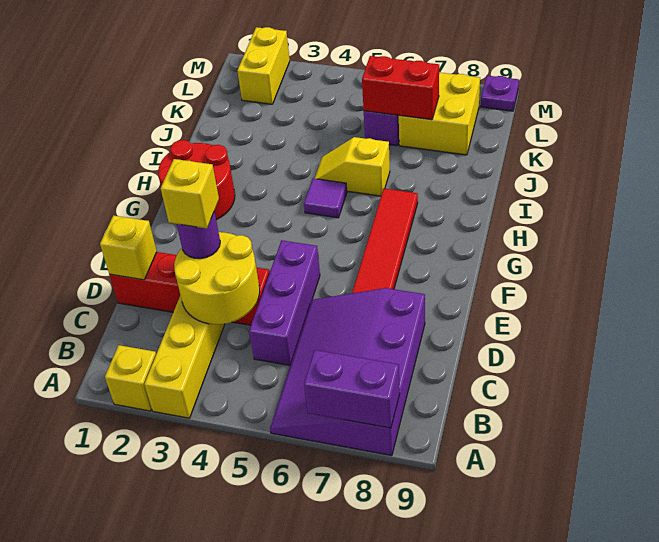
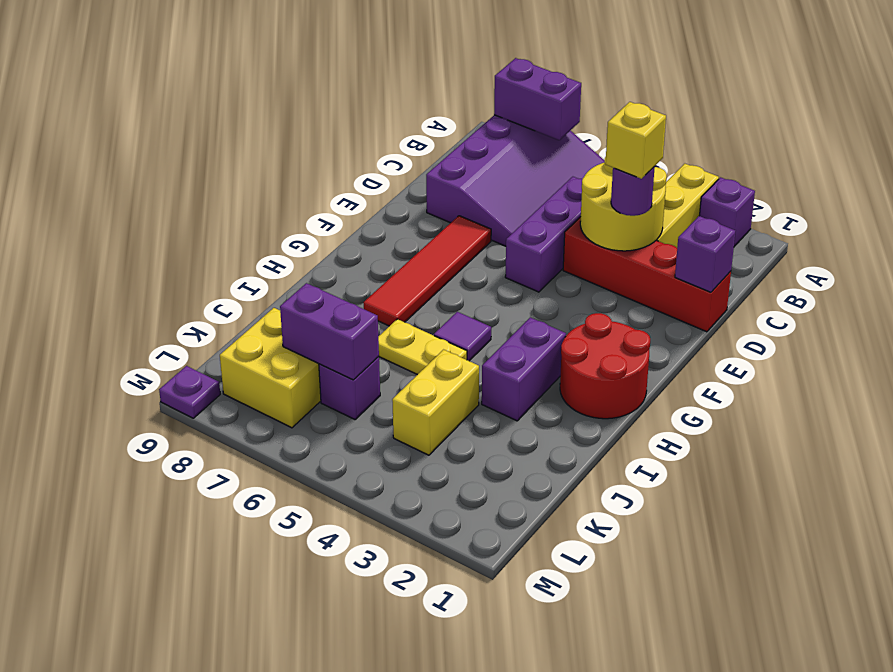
yellow brick A2 level 1 -> purple brick A2 level 1
yellow brick D1 level 2 -> purple brick D1 level 2
none -> purple brick H3:I3 level 1
yellow slope I5:I6 level 1 top 6 -> yellow plate I5:I6 level 1
red brick K6:K7 level 2 -> purple brick K6:K7 level 2
yellow brick L2:M2 level 1 -> yellow brick J4:K4 level 1

